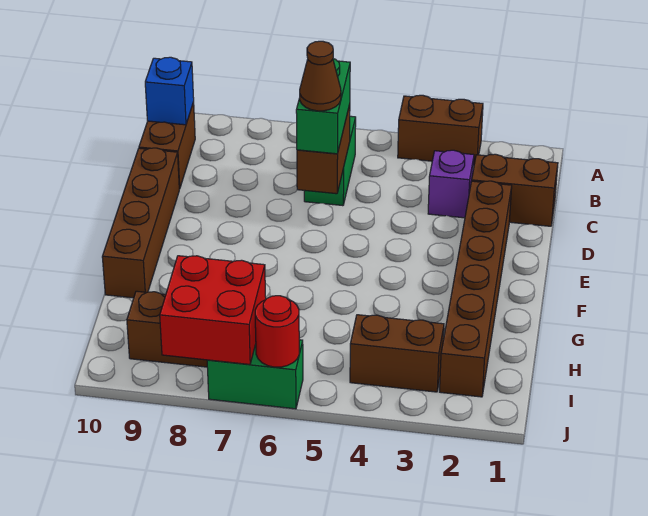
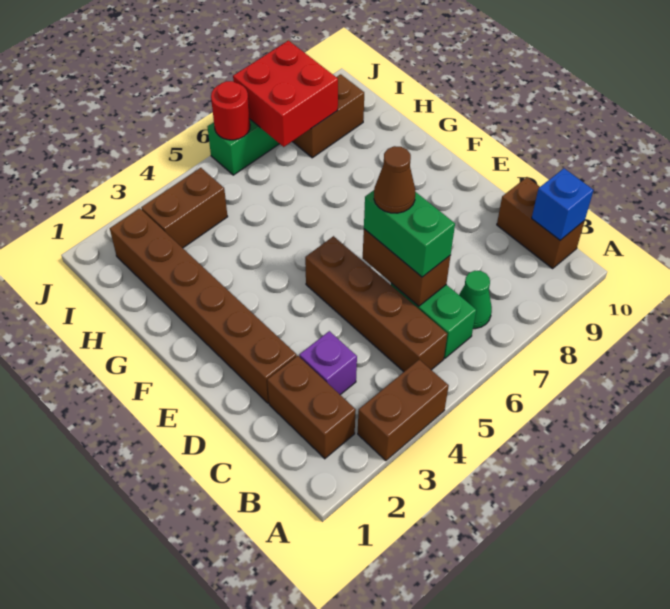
none -> green cone B7 level 1
brown brick C1:C2 level 1 -> brown brick B2:C2 level 1
brown brick D10:G10 level 1 -> brown brick B5:E5 level 1

